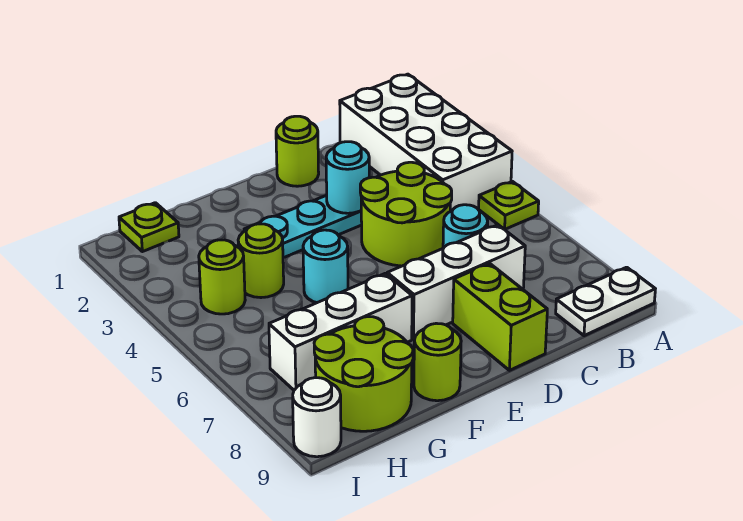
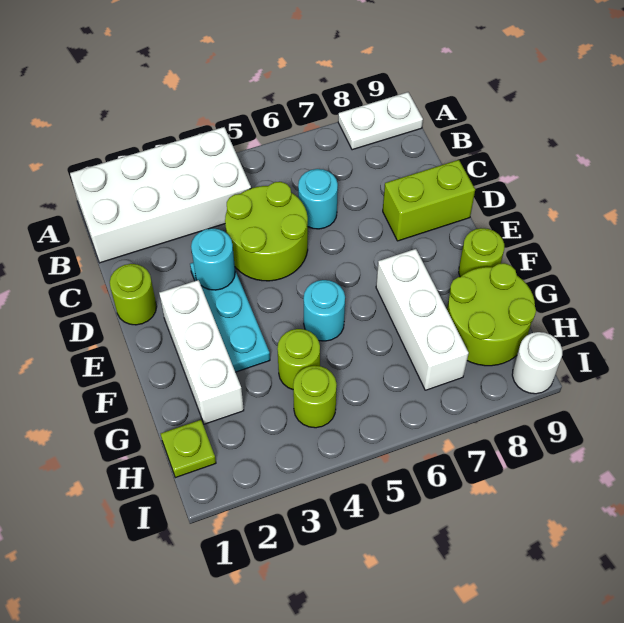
lime plate A5 level 1 -> none
white plate A9:B9 level 1 -> white plate A8:A9 level 1
white brick C7:E7 level 1 -> white brick E2:G2 level 1

